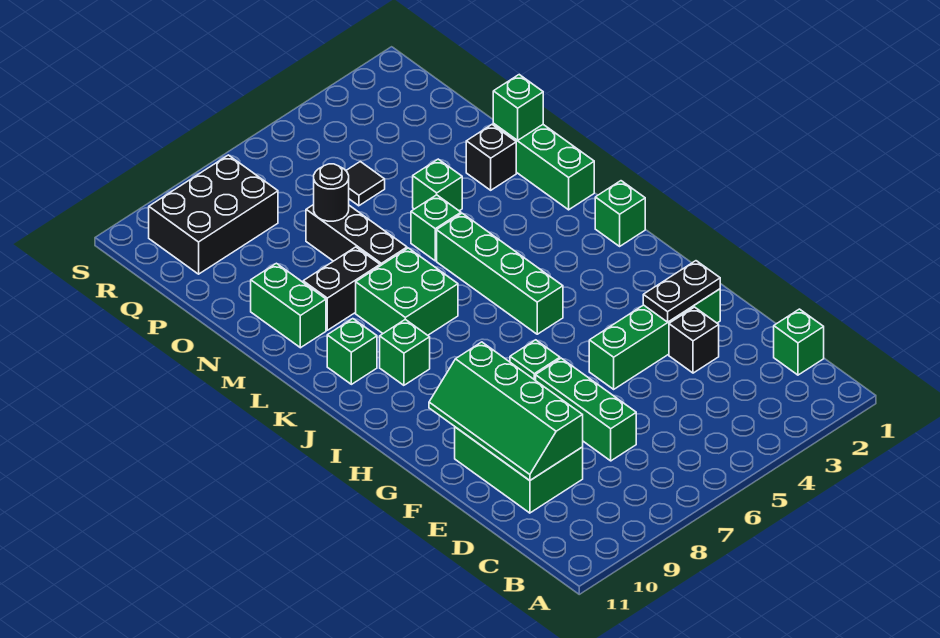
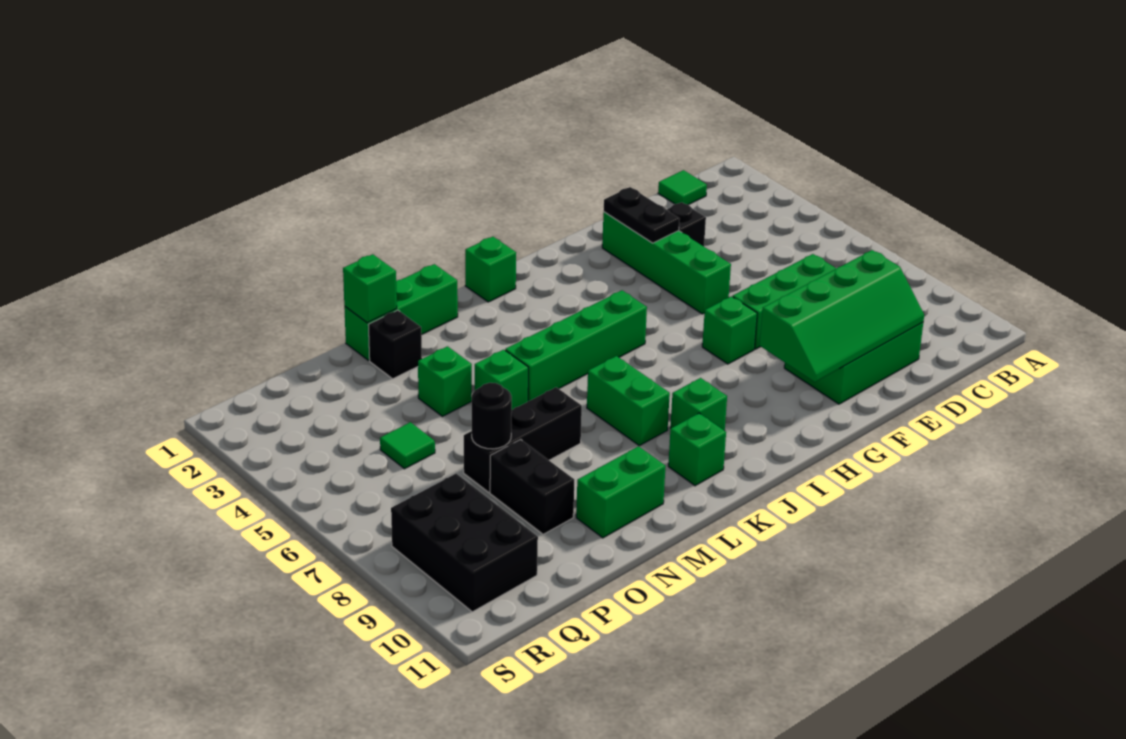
green brick C1 level 1 -> green tile C1 level 1
green brick K7:L8 level 1 -> green brick K7:K8 level 1
black brick M8:M9 level 1 -> black brick O8:O9 level 1
black tile P5 level 1 -> green tile P5 level 1

